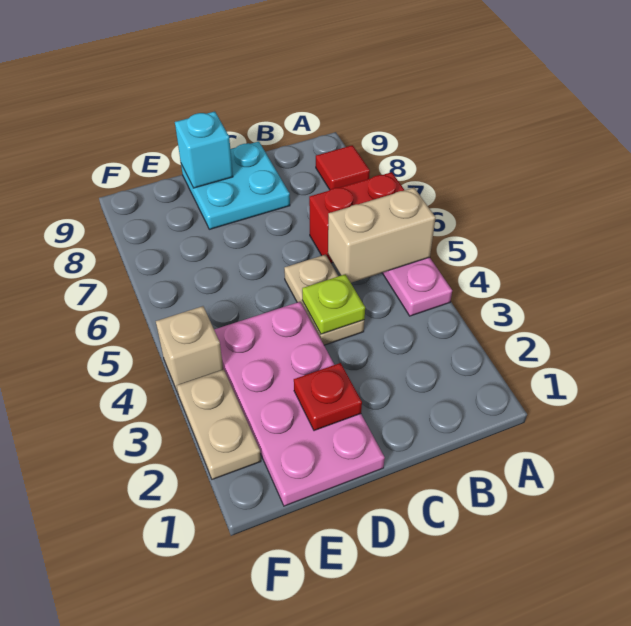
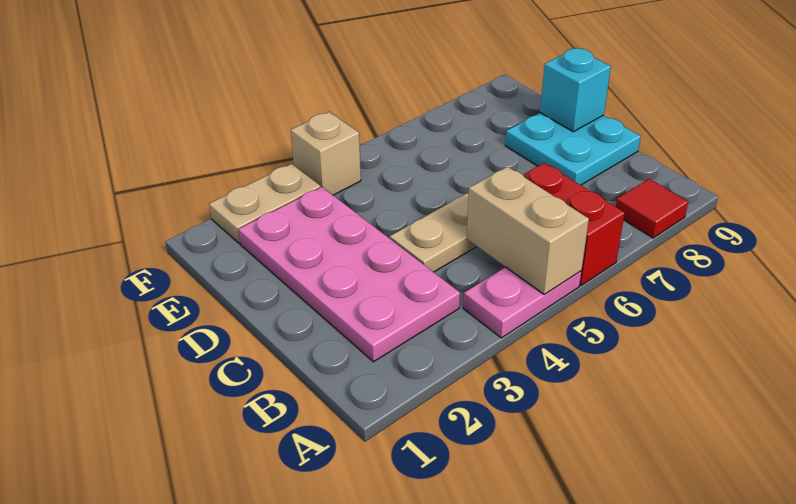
lime plate C4 level 2 -> none
pink plate D1:E4 level 1 -> pink plate B2:E3 level 1
red plate D2 level 2 -> none

